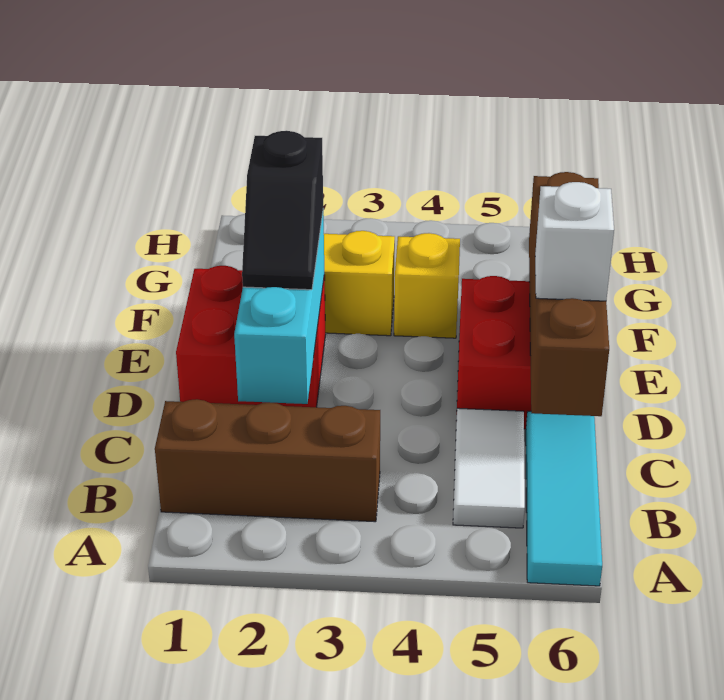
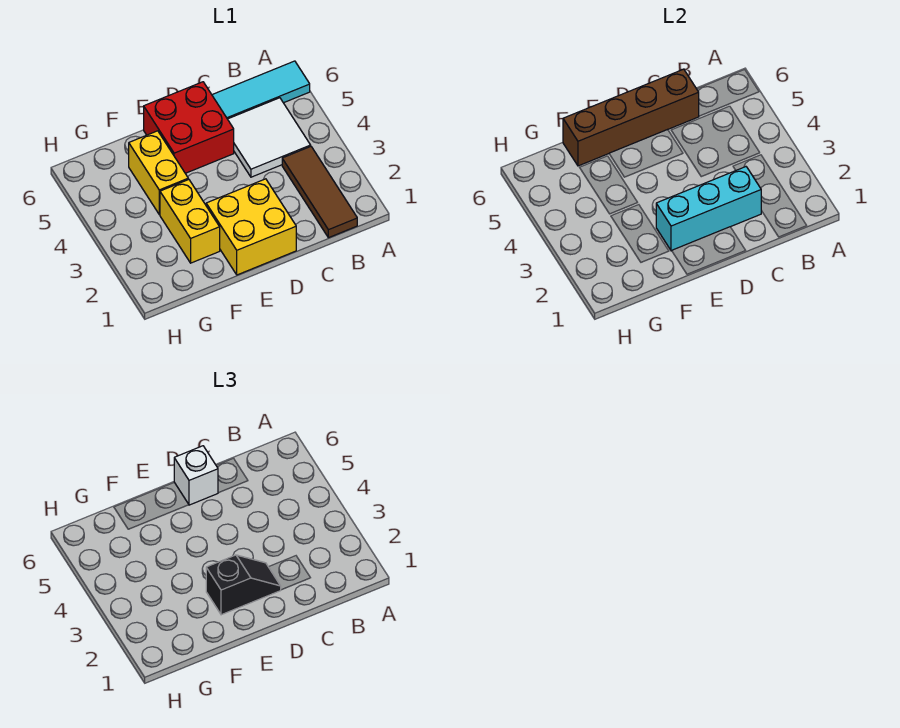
brown brick B1:B3 level 1 -> brown tile B1:B3 level 1
white tile B5:C5 level 1 -> white tile B4:C5 level 1
red brick D1:E2 level 1 -> yellow brick D1:E2 level 1
yellow brick F4 level 1 -> yellow brick F4:F5 level 1

